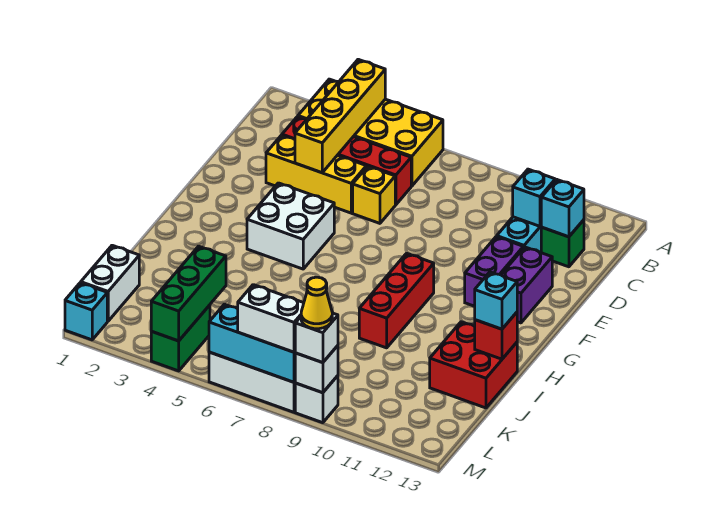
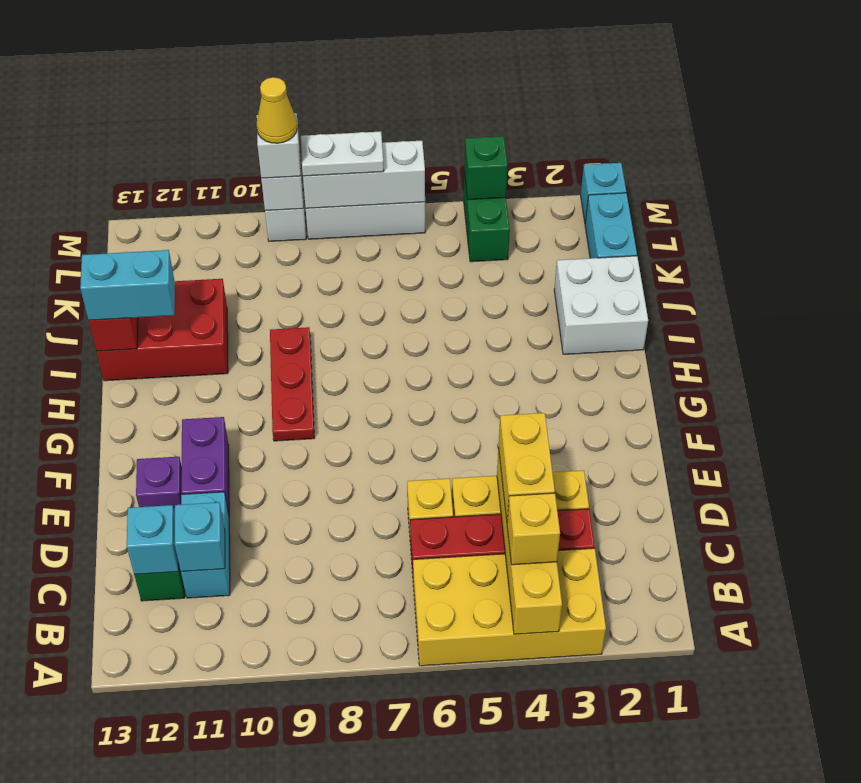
none -> yellow brick B4 level 3
none -> yellow brick C4:D4 level 3
purple brick E12:F12 level 1 -> purple brick E12 level 1
white brick F4:G5 level 1 -> white brick I1:J2 level 1
red brick G9:I9 level 1 -> red plate G9:I9 level 1
red brick I12:J13 level 1 -> red brick I11:J13 level 1
cyan brick I13 level 3 -> cyan brick I12:I13 level 3
white brick K1:L1 level 1 -> cyan brick K1:L1 level 1
green brick K4:M4 level 2 -> green brick M4 level 2
cyan brick M6:M8 level 2 -> white brick M6:M8 level 2
white brick M7:M8 level 3 -> white plate M7:M8 level 3

